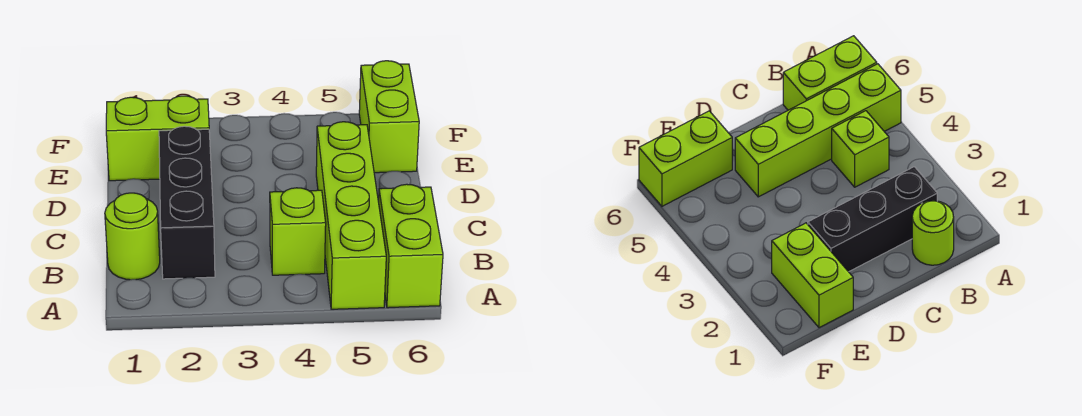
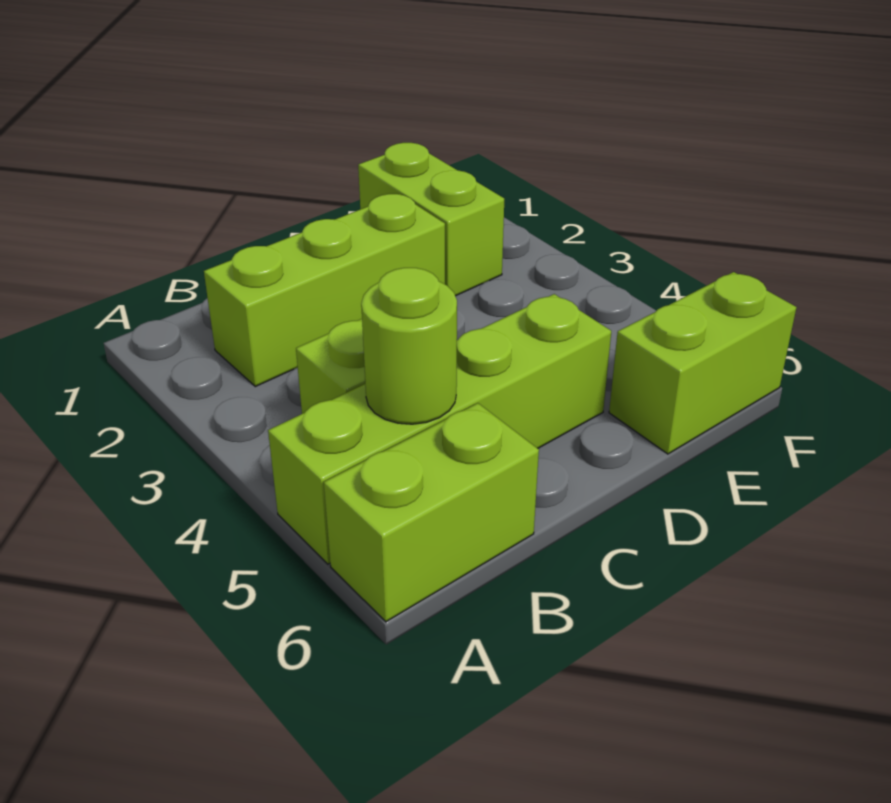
lime round brick B1 level 1 -> lime round brick B5 level 2
black brick B2:D2 level 1 -> lime brick B2:D2 level 1

